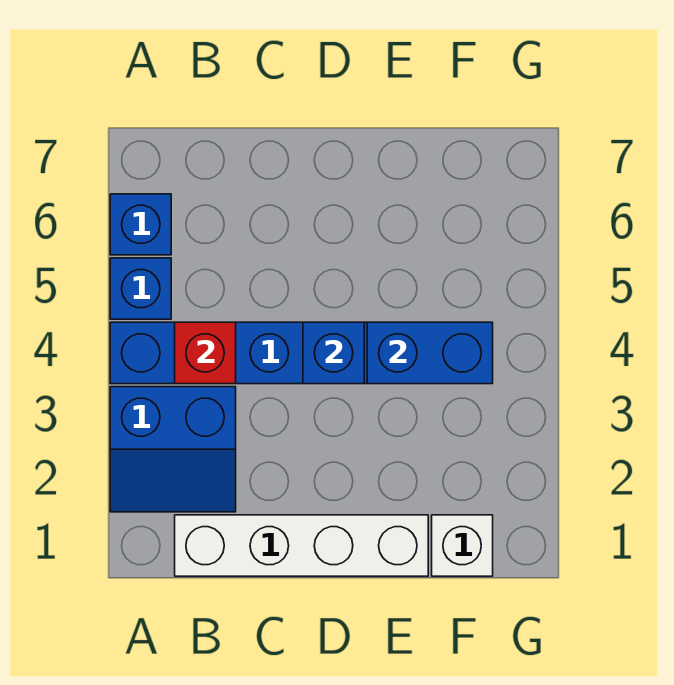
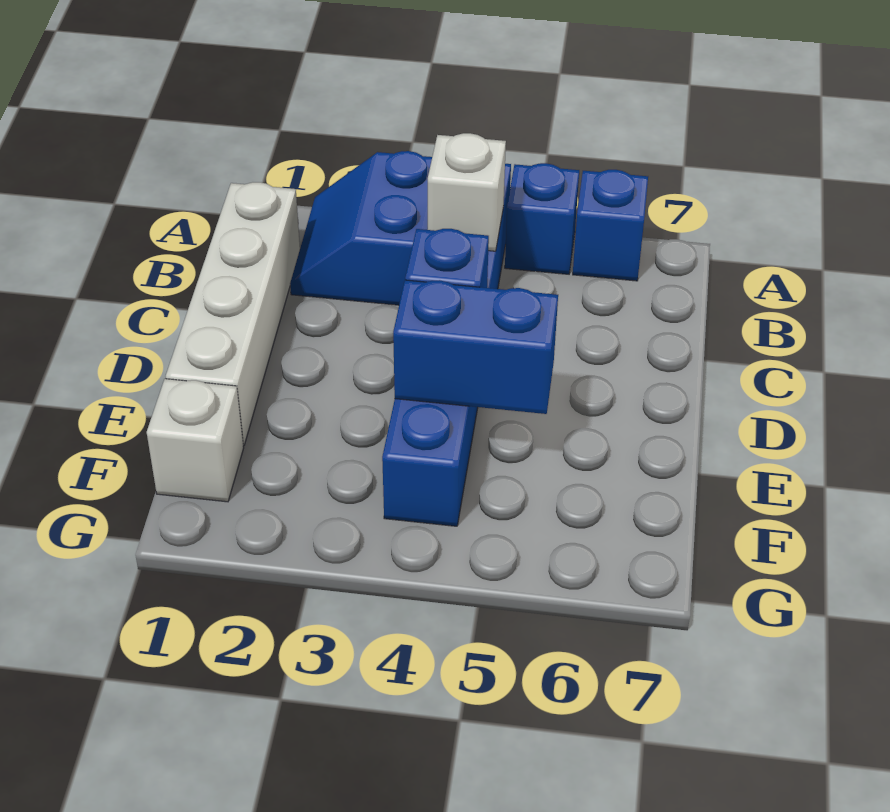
red brick B4 level 2 -> white brick B4 level 2
blue brick E4:F4 level 2 -> blue brick E4:E5 level 2

